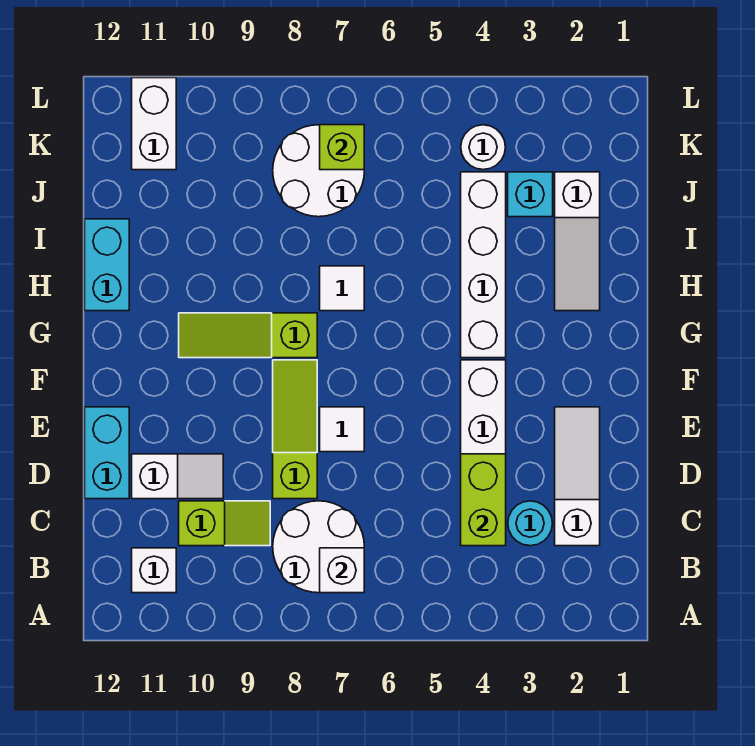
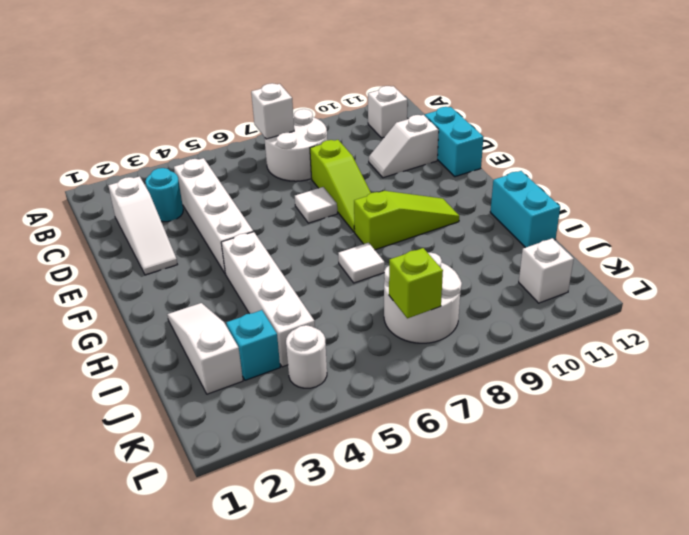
lime brick C4:D4 level 2 -> none
lime slope C9:C10 level 1 top 10 -> none
white brick K11:L11 level 1 -> white brick K11 level 1

